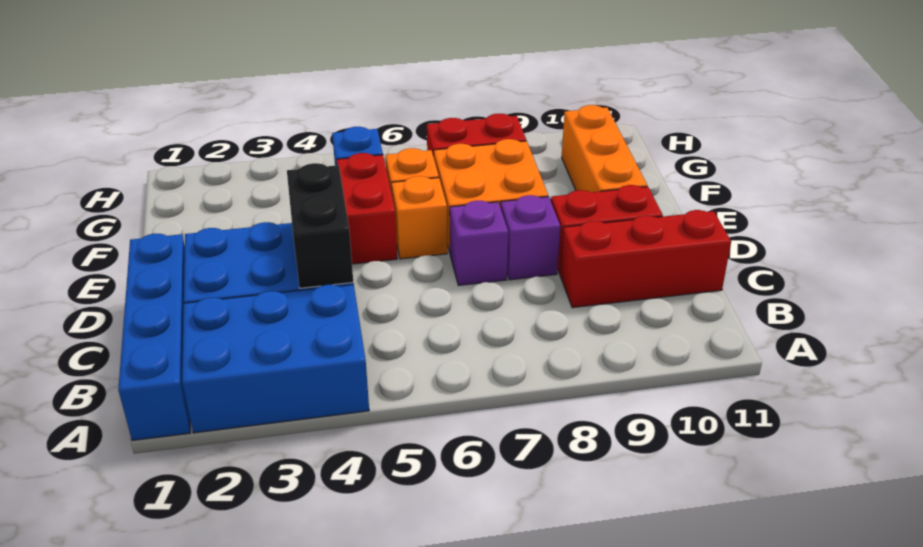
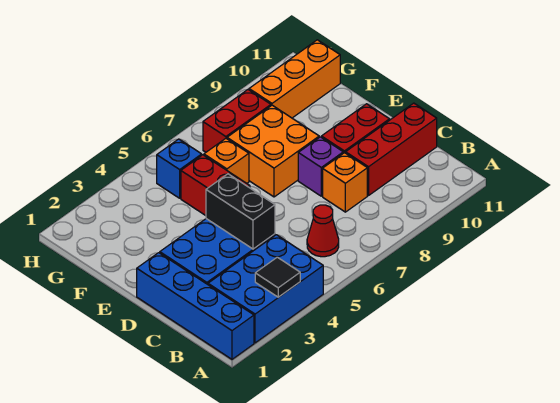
none -> black tile A3 level 2
none -> red cone B6 level 1
purple brick D7 level 1 -> none
orange brick E6 level 1 -> orange brick C8 level 1
orange brick E10:G10 level 1 -> orange brick G9:G11 level 1

